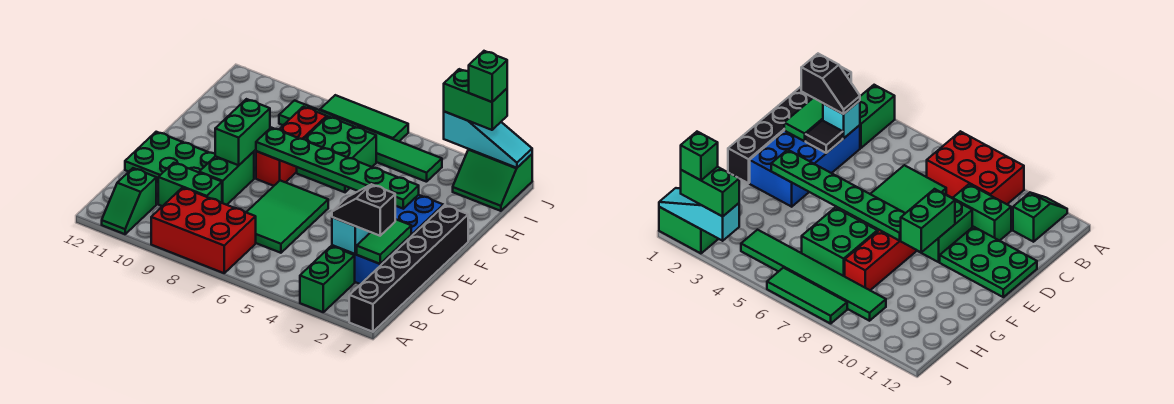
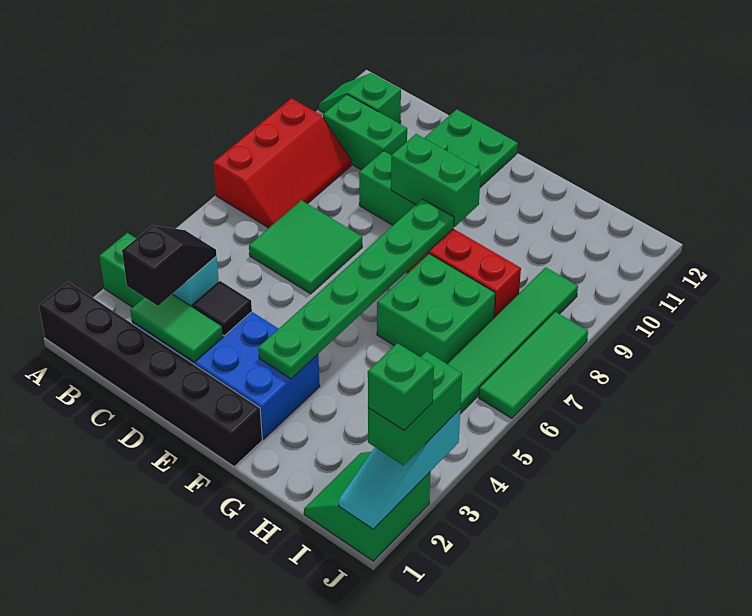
red brick A7:B9 level 1 -> red slope A7:B9 level 1 top A
green tile C6:E7 level 1 -> green tile C6:D7 level 1
green brick C9:C10 level 1 -> green brick B10:C10 level 1

